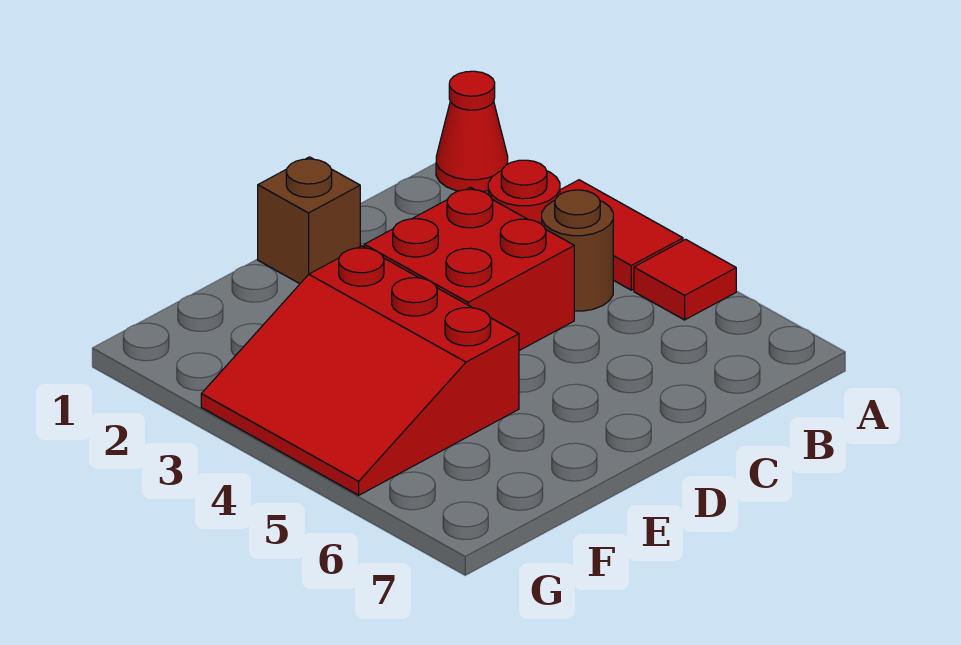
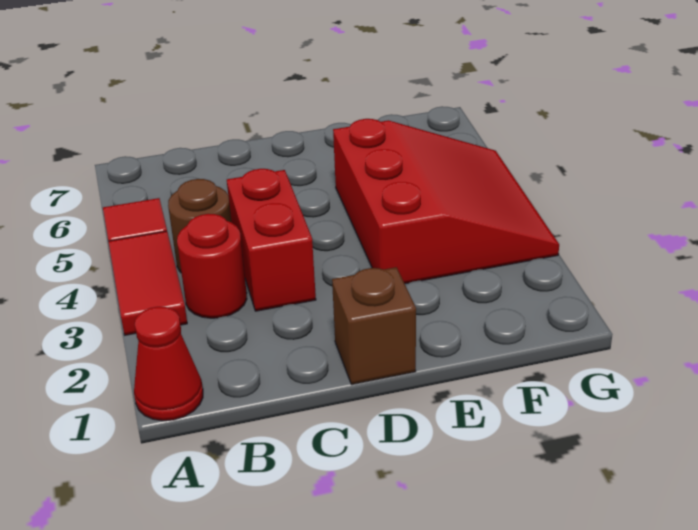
red brick C3:D4 level 1 -> red brick C3:C4 level 1

